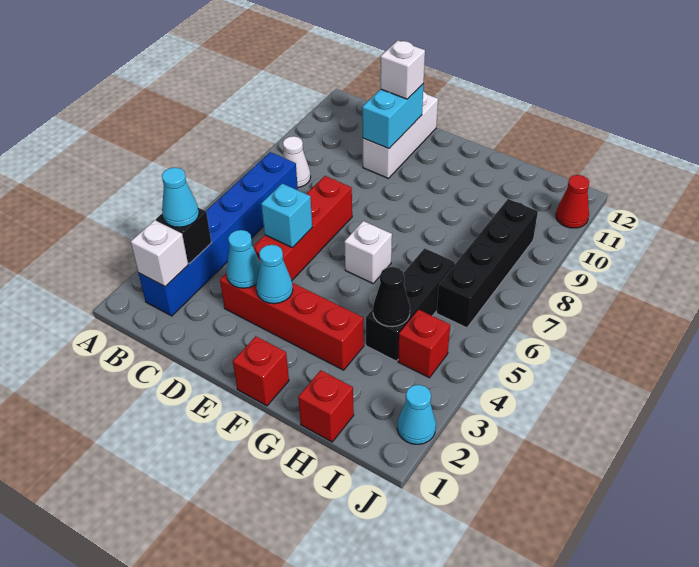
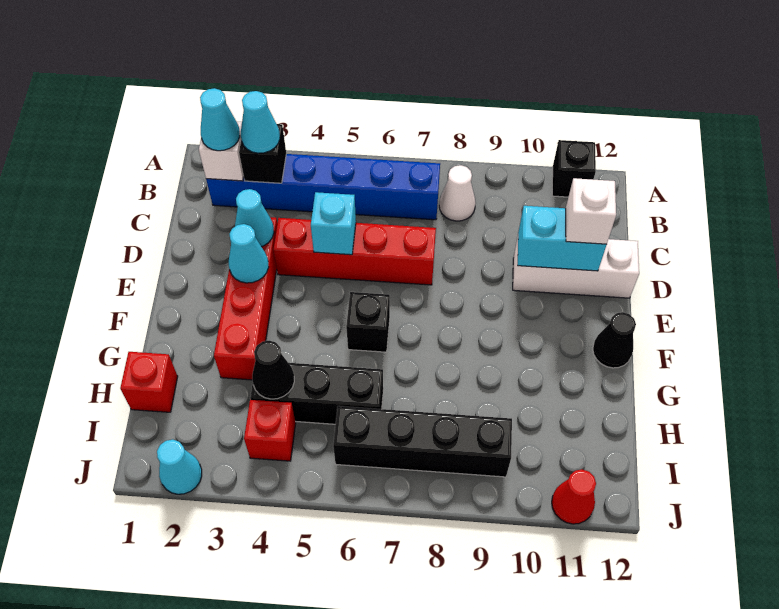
none -> black brick A11 level 1
none -> cyan cone B2 level 3
red brick F1 level 1 -> none
white brick F6 level 1 -> black brick F6 level 1
none -> black cone F12 level 1

